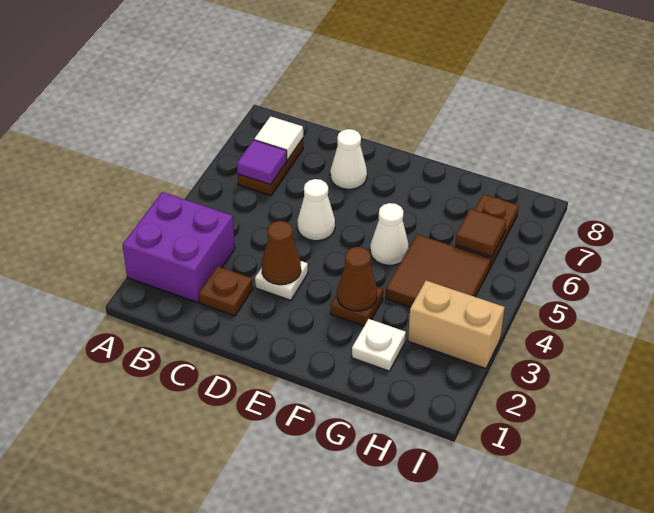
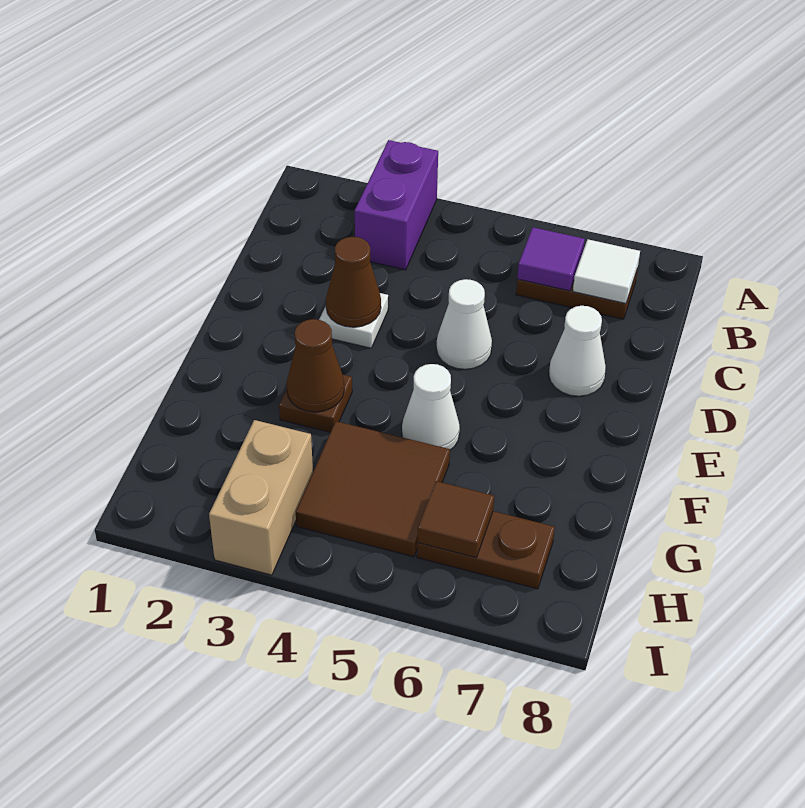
purple brick A2:B3 level 1 -> purple brick A3:B3 level 1
brown plate C2 level 1 -> none
white plate G2 level 1 -> none

